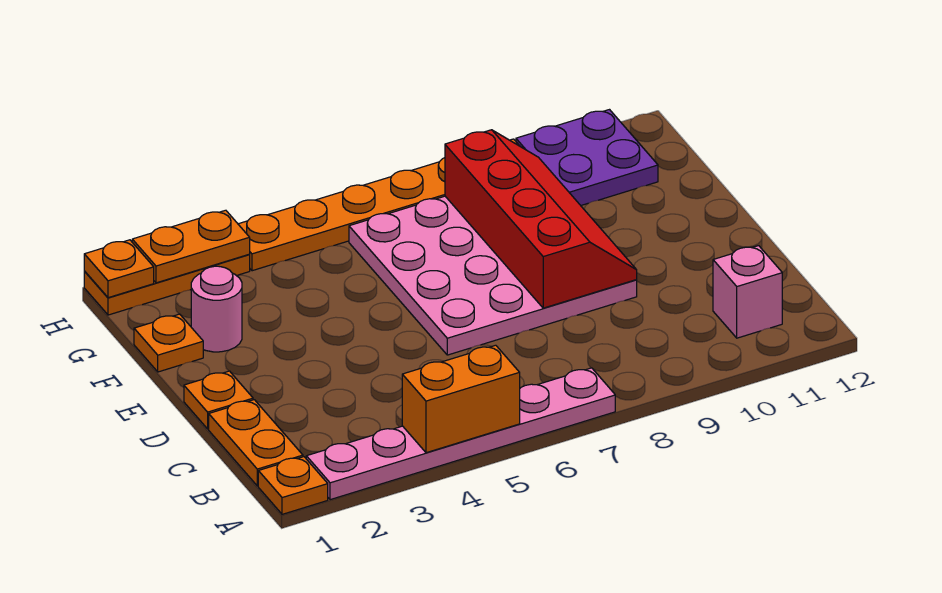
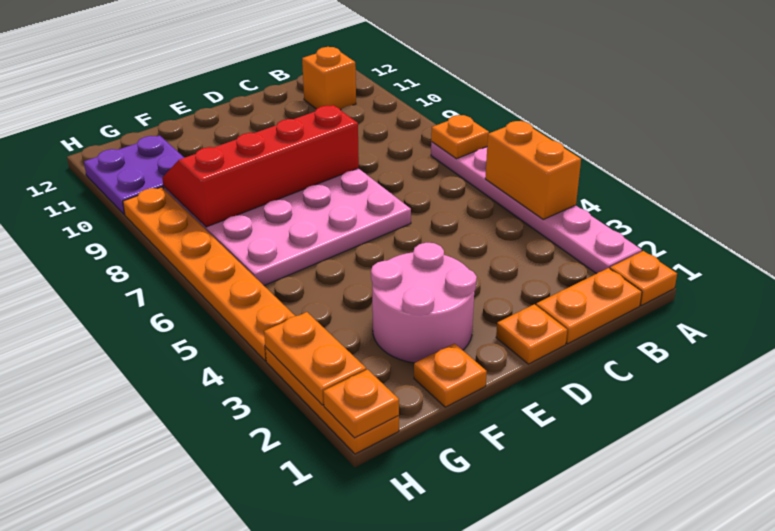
none -> orange plate A7 level 2
pink brick B11 level 1 -> orange brick B11 level 1
pink round brick F2 level 1 -> pink round brick E2:F3 level 1

